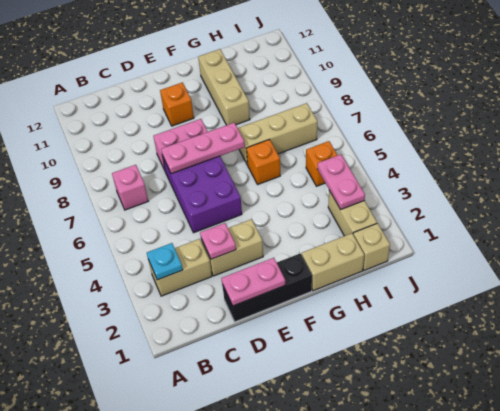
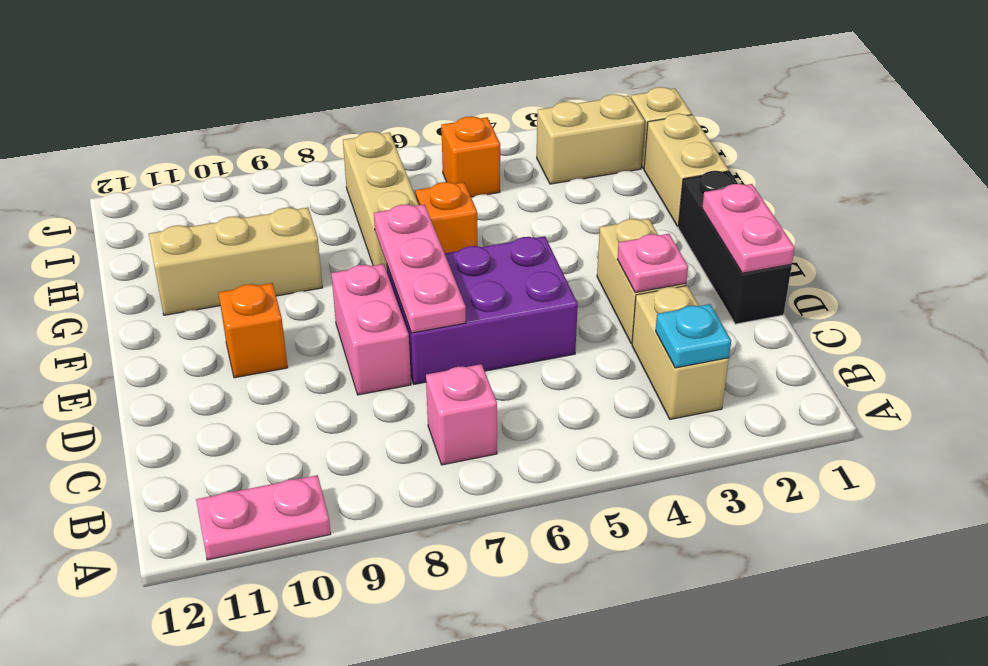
pink plate I3:I4 level 2 -> pink plate A10:A11 level 1

